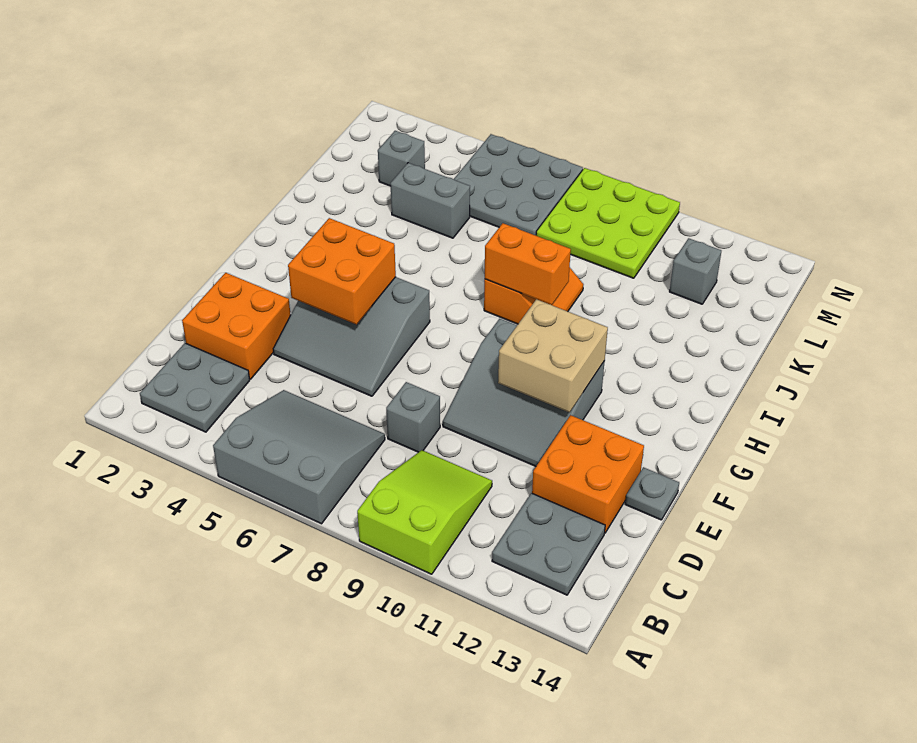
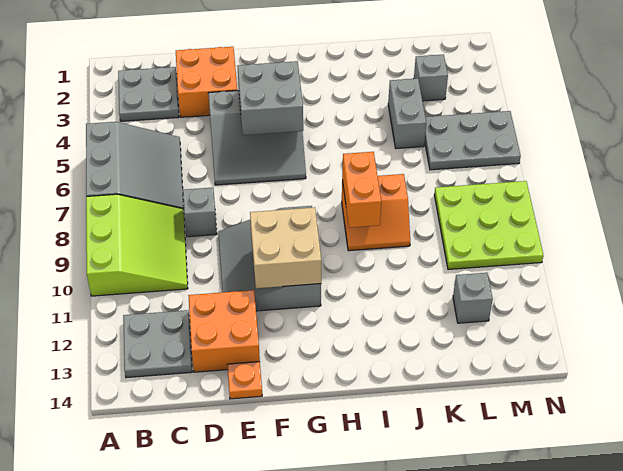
lime slope A9:C10 level 1 top A -> lime slope A8:C10 level 1 top A
grey slope E4:G6 level 1 top G -> grey slope E4:G6 level 1 top 4
grey plate E14 level 1 -> orange plate E14 level 1
orange brick F4:G5 level 2 -> grey brick F4:G5 level 2
grey plate L5:N7 level 1 -> grey plate L5:N6 level 1

